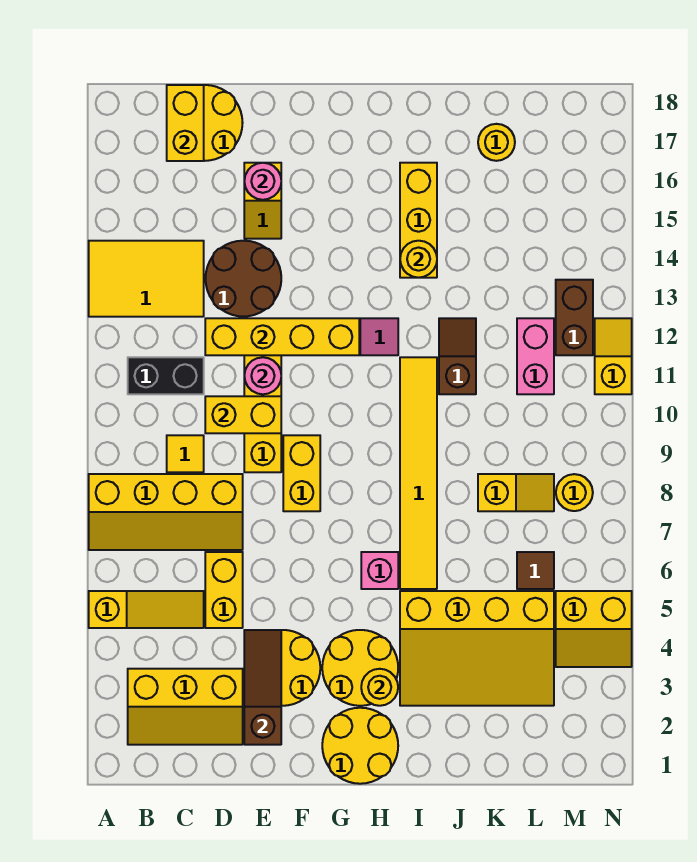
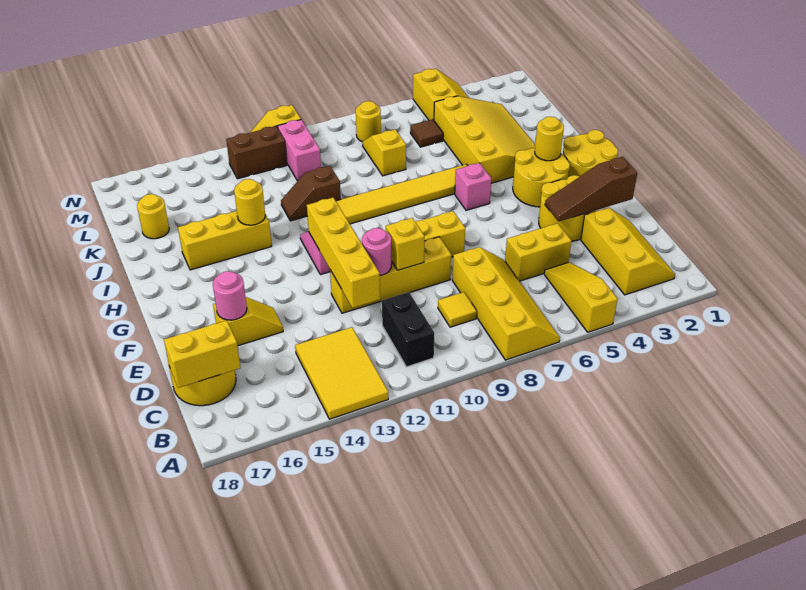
yellow brick D10:E10 level 2 -> yellow brick E10 level 2
brown round brick D13:E14 level 1 -> none
pink brick L11:L12 level 1 -> pink brick L11:M11 level 1

